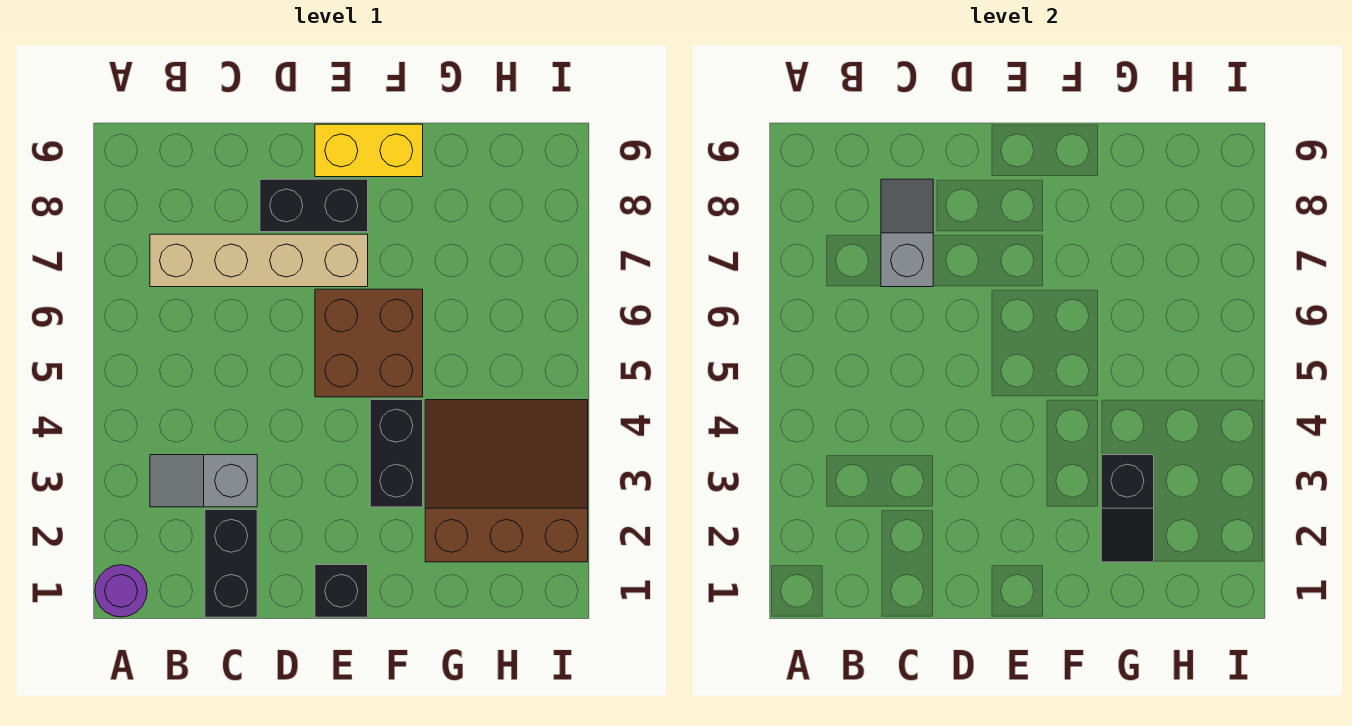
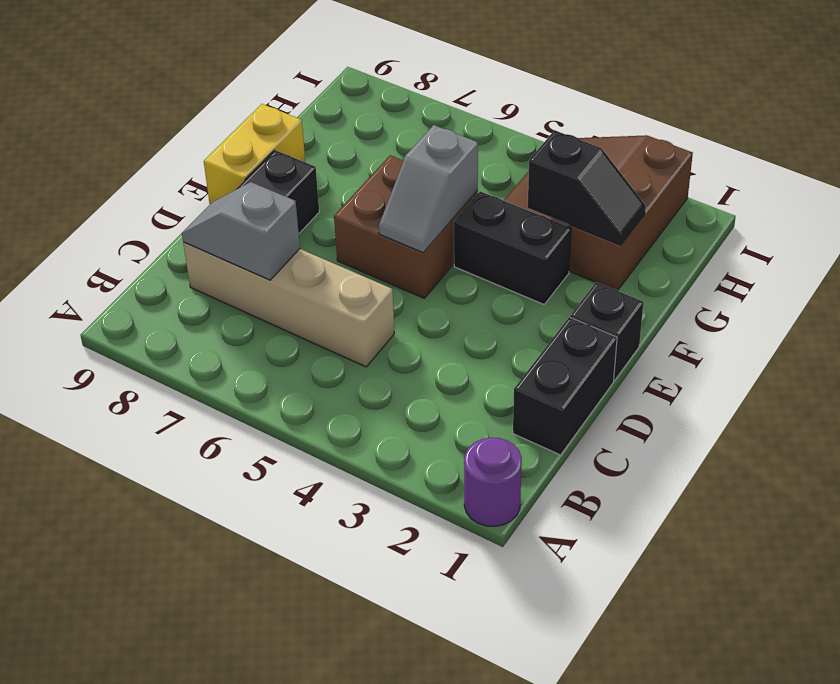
grey slope B3:C3 level 1 top C -> grey slope E5:F5 level 2 top F
tan brick B7:E7 level 1 -> tan brick C5:C8 level 1
black brick C1:C2 level 1 -> black brick C1:D1 level 1

